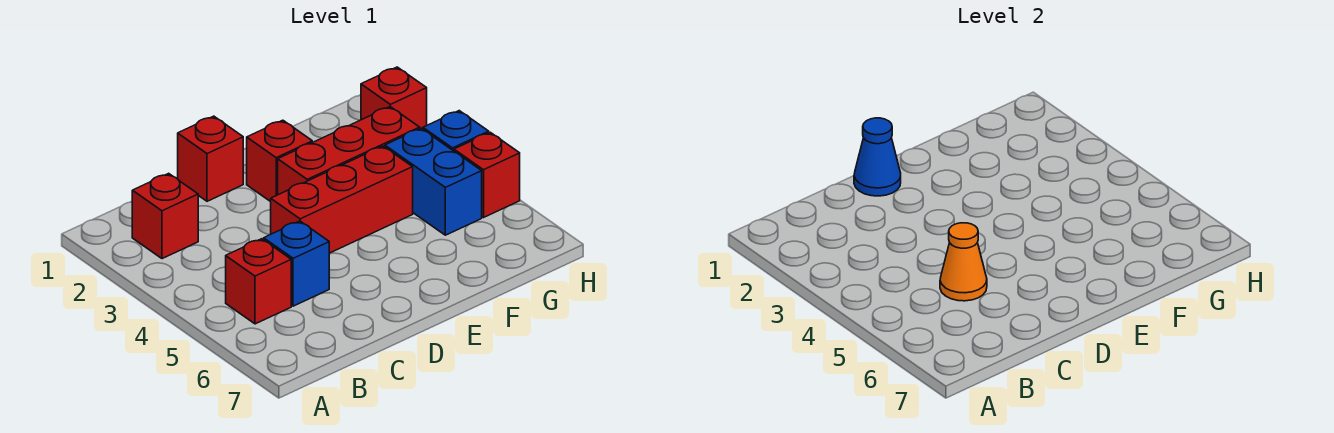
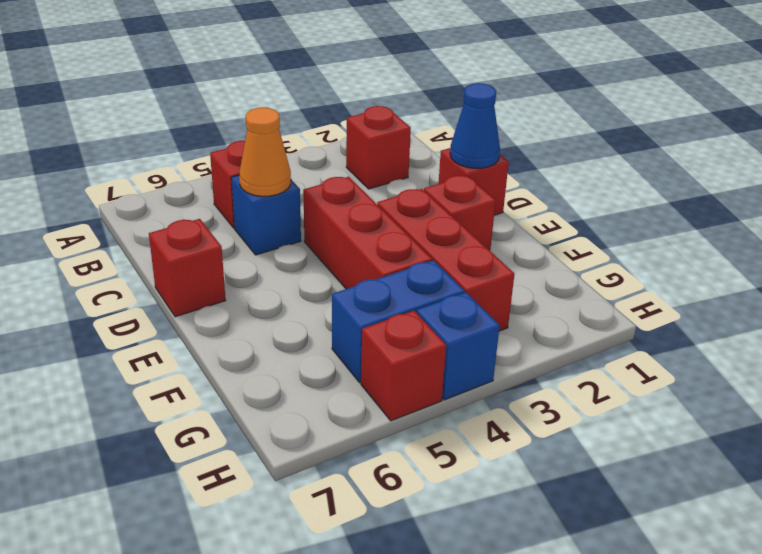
red brick H2 level 1 -> red brick D7 level 1

